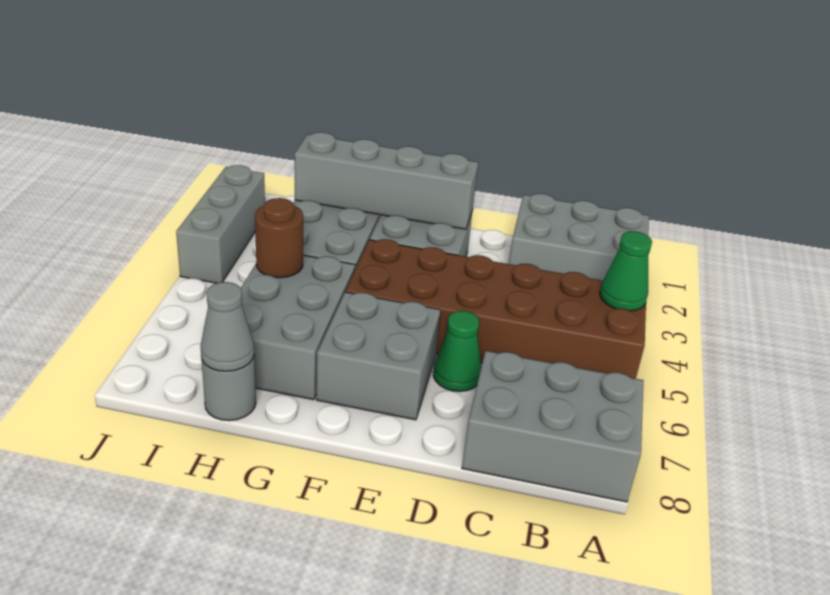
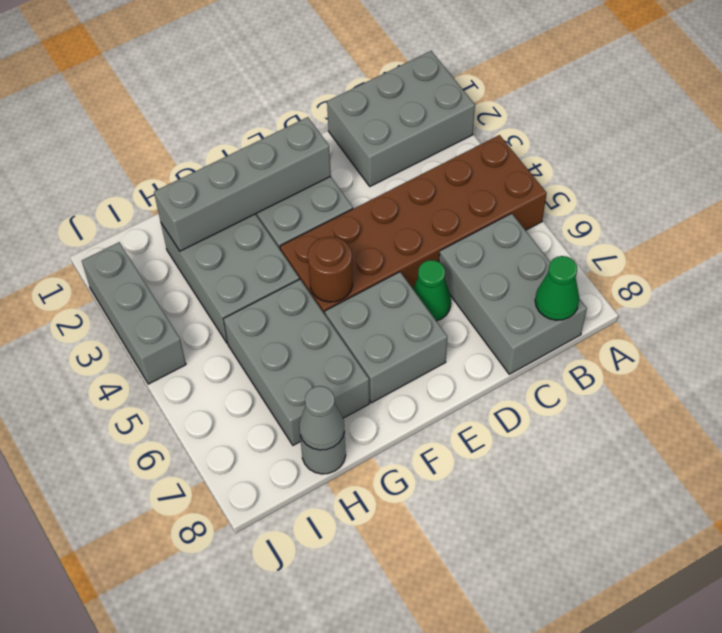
green cone A4 level 2 -> green cone B8 level 2
grey brick A7:C8 level 1 -> grey brick B6:C8 level 1
brown round brick H5 level 2 -> brown round brick F5 level 2

